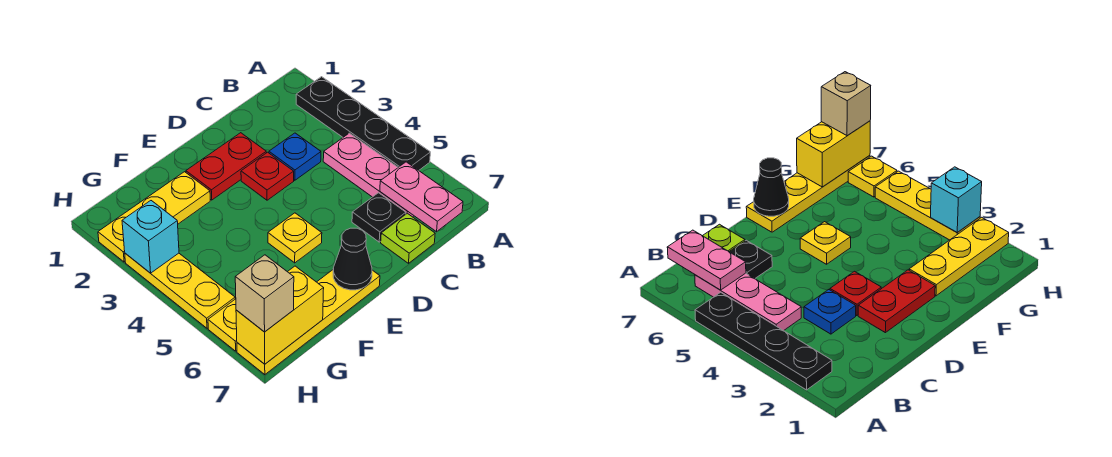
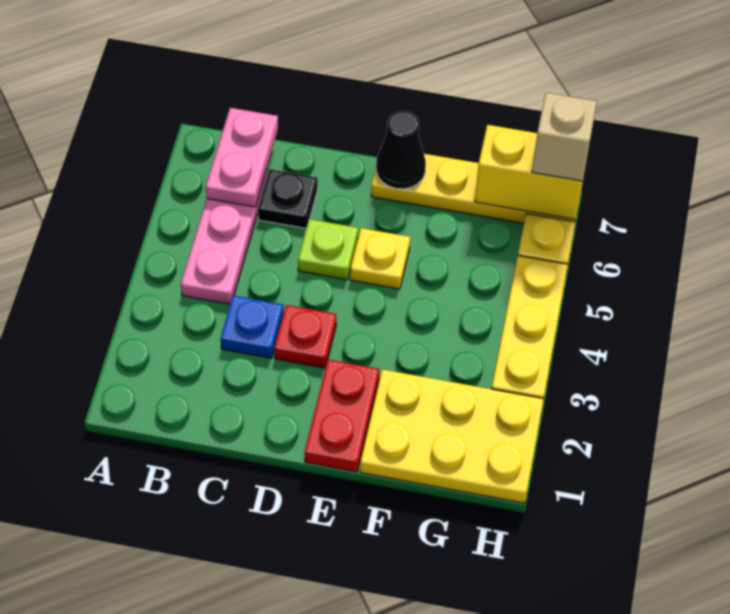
black plate A2:A5 level 1 -> none
lime plate C7 level 1 -> lime plate D5 level 1
red plate D2:E2 level 1 -> red plate E1:E2 level 1
yellow plate F2:H2 level 1 -> yellow plate F1:H2 level 1
cyan brick H3 level 2 -> none

